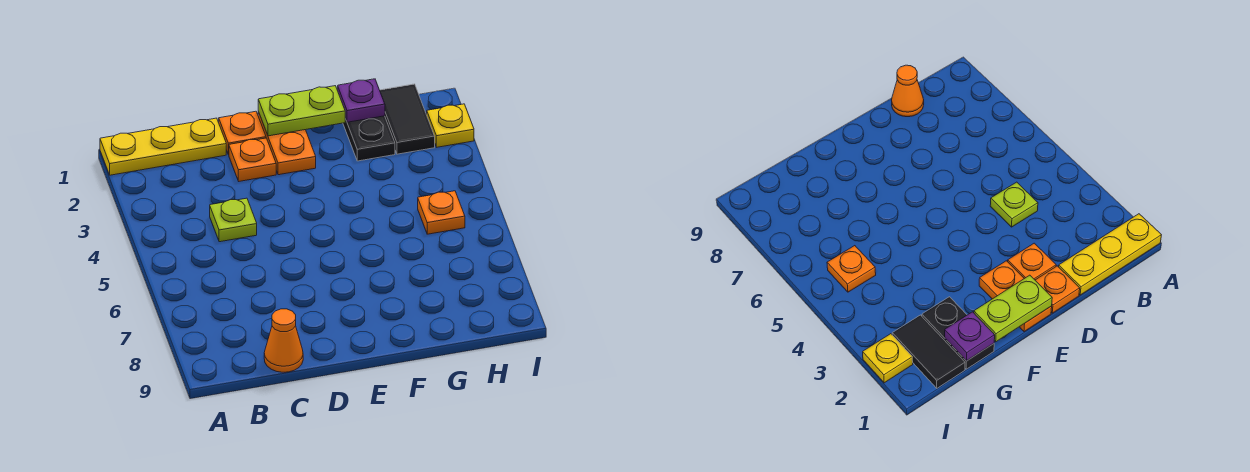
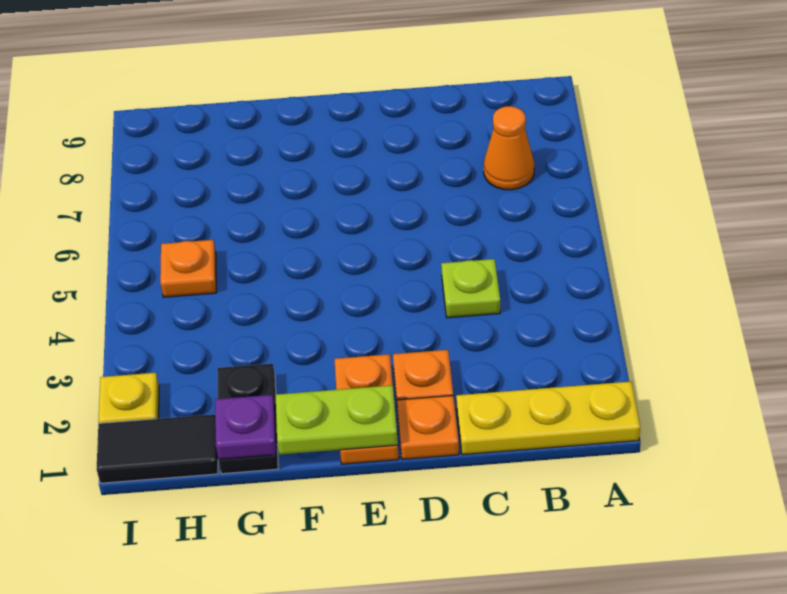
orange cone C9 level 1 -> orange cone B7 level 1
black tile H1:H2 level 1 -> black tile H1:I1 level 1

